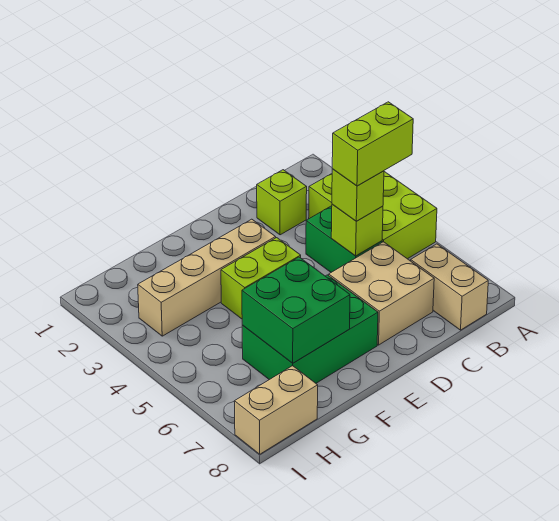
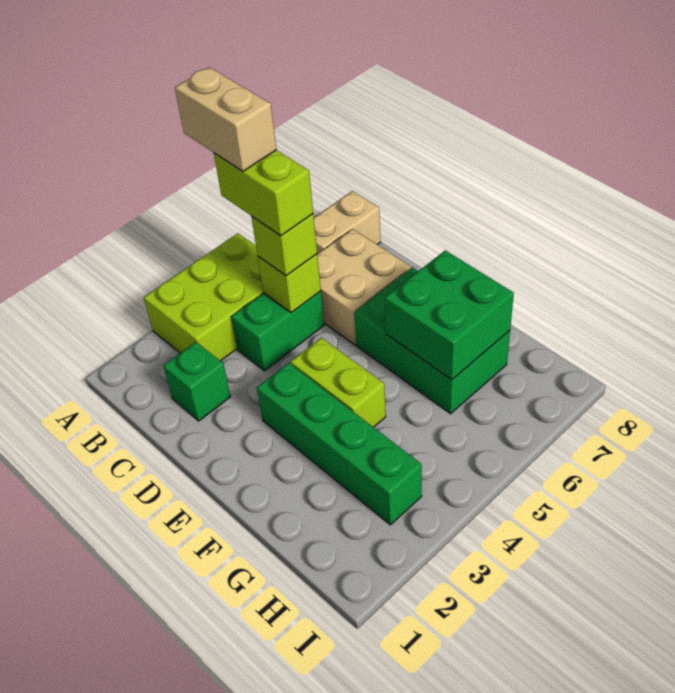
lime brick C2 level 1 -> green brick C2 level 1
tan brick E3:H3 level 1 -> green brick E3:H3 level 1
tan brick H8:I8 level 1 -> tan brick A5:B5 level 5

